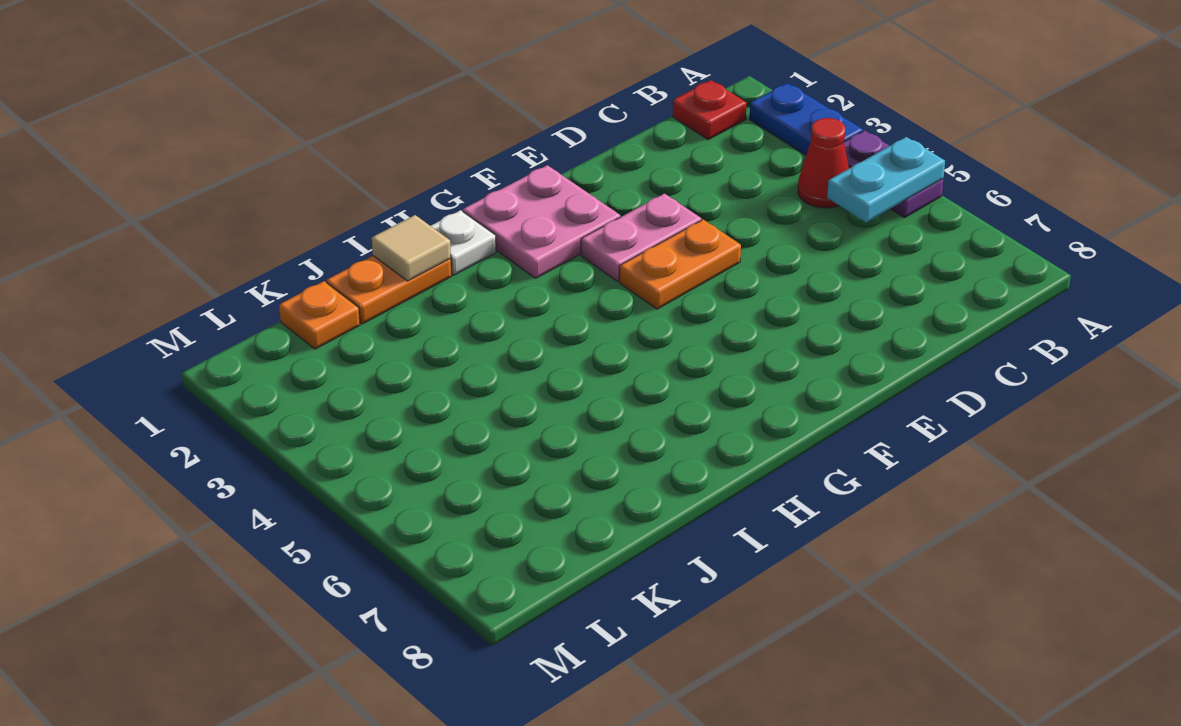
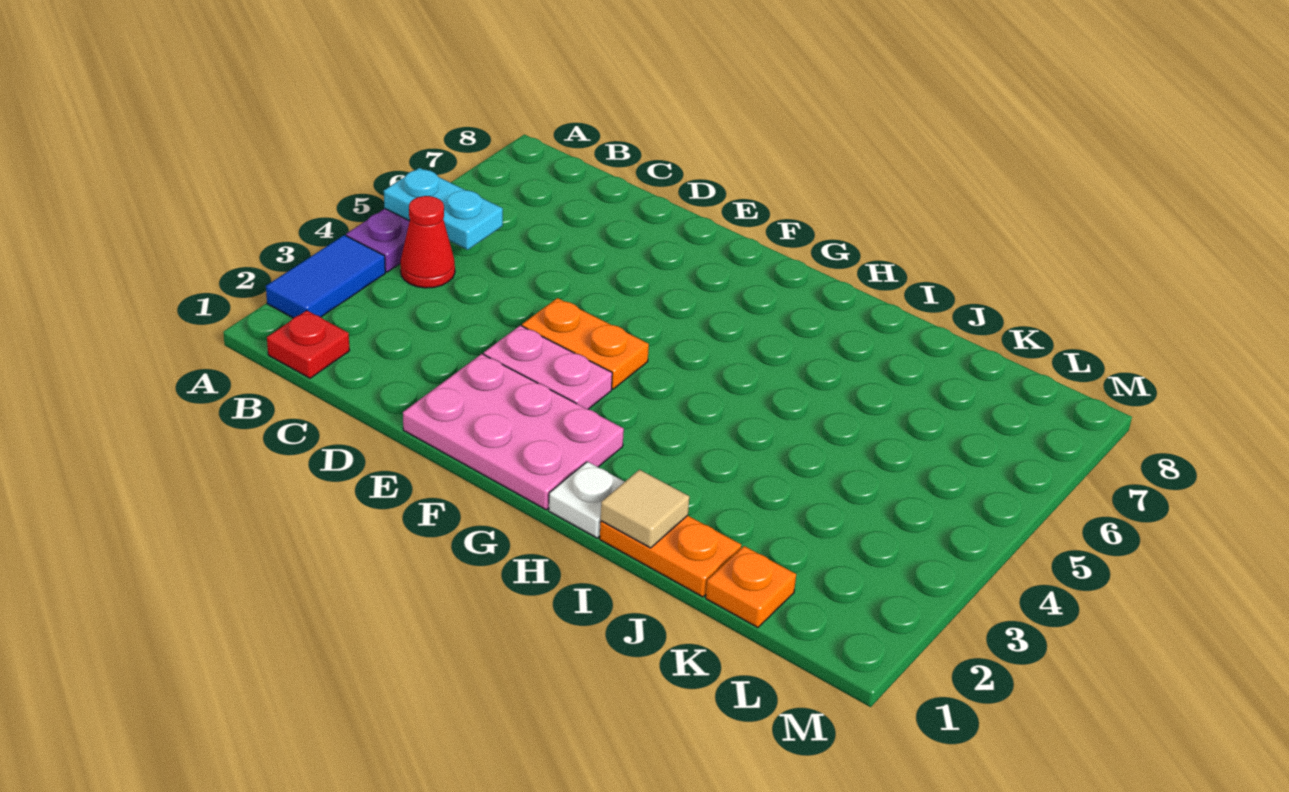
blue plate A2:A3 level 1 -> blue tile A2:A3 level 1
pink plate F1:G2 level 1 -> pink plate E1:G2 level 1

